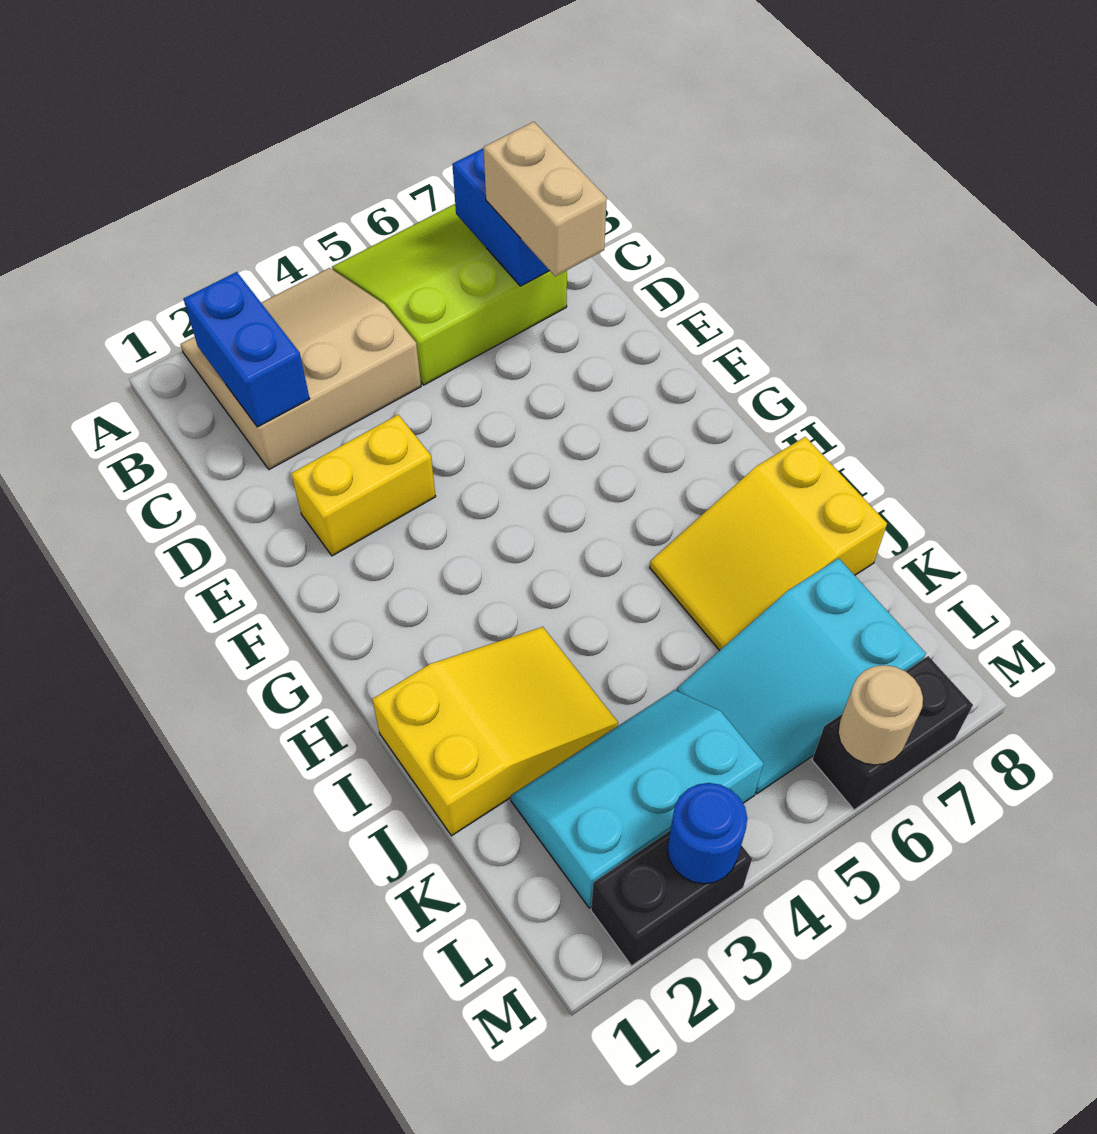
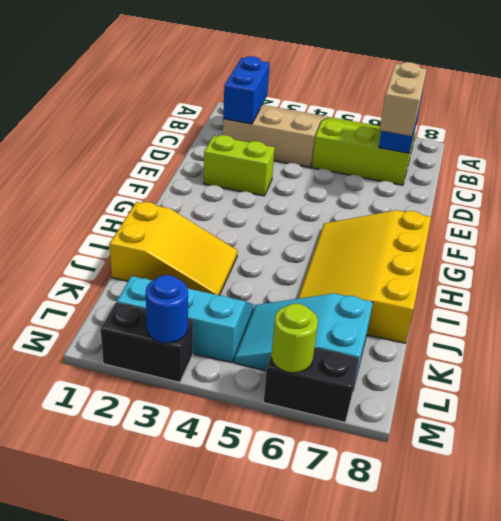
yellow brick E2:E3 level 1 -> lime brick E2:E3 level 1
yellow slope I6:J8 level 1 top 8 -> yellow slope G6:J8 level 1 top 8
tan round brick M6 level 2 -> lime round brick M6 level 2

